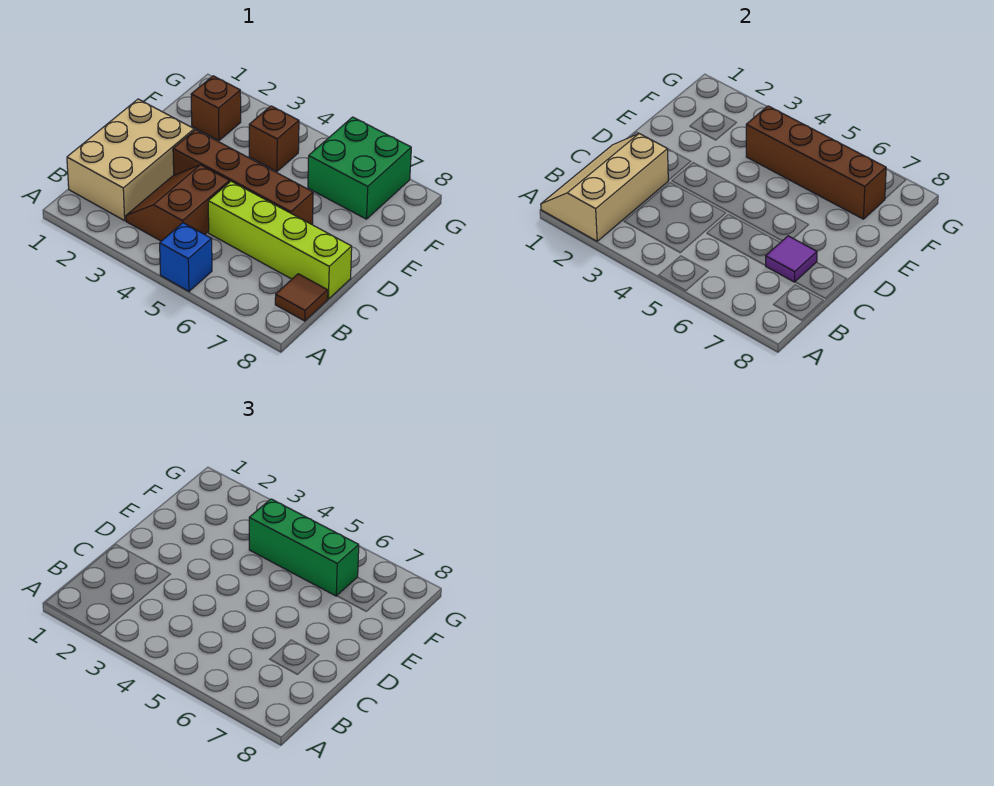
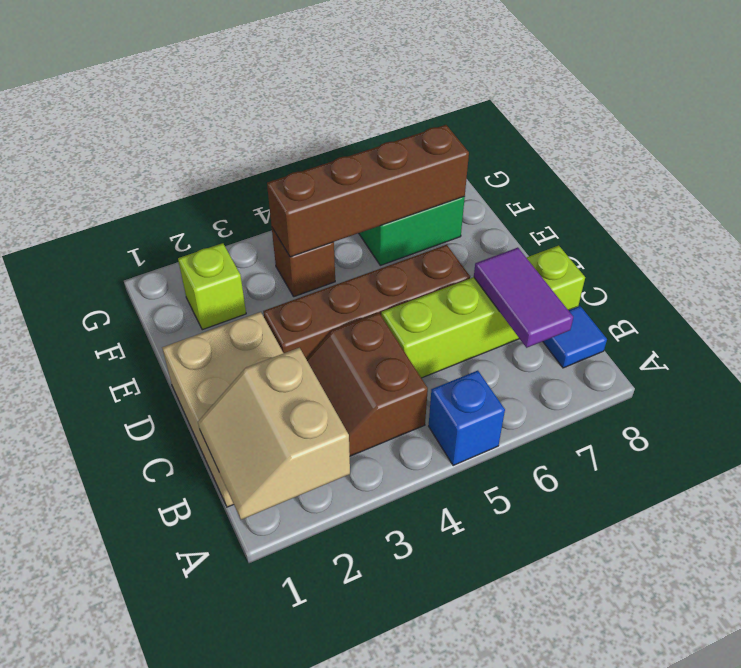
tan slope A1:C2 level 2 top 2 -> tan slope A1:B2 level 2 top 2
brown tile B8 level 1 -> blue tile B8 level 1
purple tile C7 level 2 -> purple tile B7:C7 level 2
brown brick F2 level 1 -> lime brick F2 level 1
green brick F4:F6 level 3 -> none

